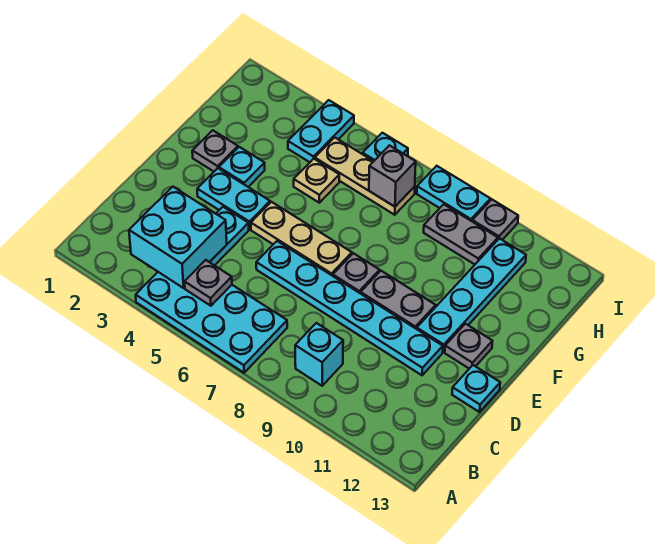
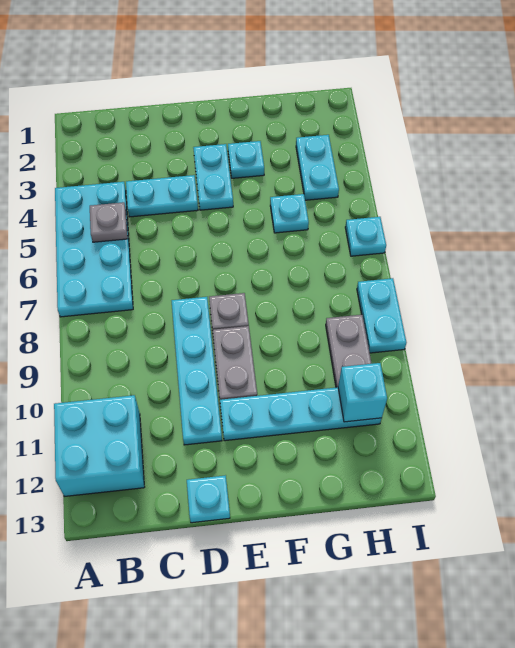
cyan brick B3:C4 level 2 -> cyan brick A11:B12 level 1
cyan brick B9 level 1 -> cyan brick H11 level 2
cyan plate D6:D11 level 1 -> cyan plate D8:D11 level 1
tan plate E5:E7 level 1 -> none
grey plate E12 level 1 -> none
grey plate F2 level 1 -> none
tan plate G5 level 1 -> cyan plate G5 level 1
cyan plate H4:I4 level 1 -> cyan plate H3:H4 level 1
tan plate H5:H7 level 1 -> none
grey brick H7 level 2 -> none
grey plate I10 level 1 -> none

